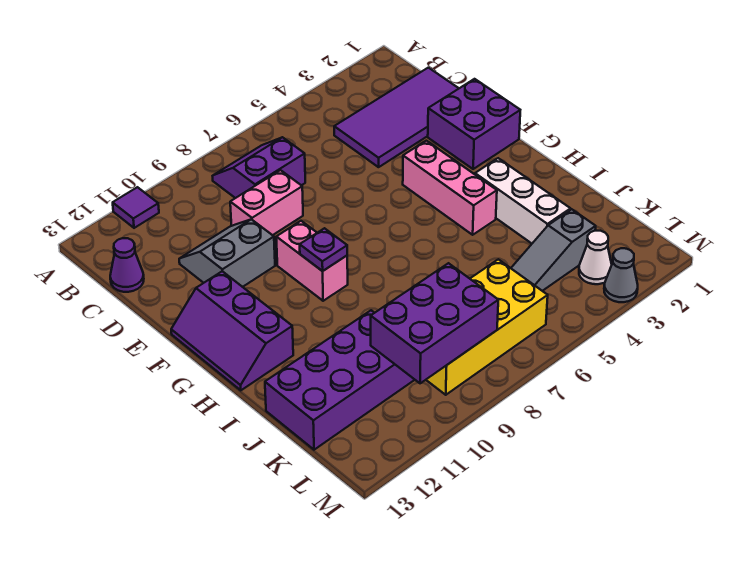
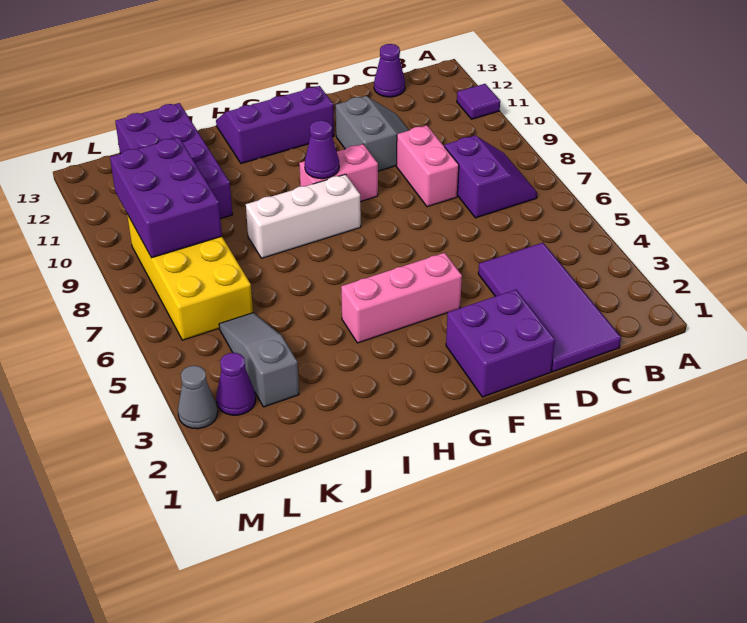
purple plate G9 level 2 -> purple cone G9 level 2
white brick H3:J3 level 1 -> white brick G8:I8 level 1
white cone L3 level 1 -> purple cone L3 level 1

